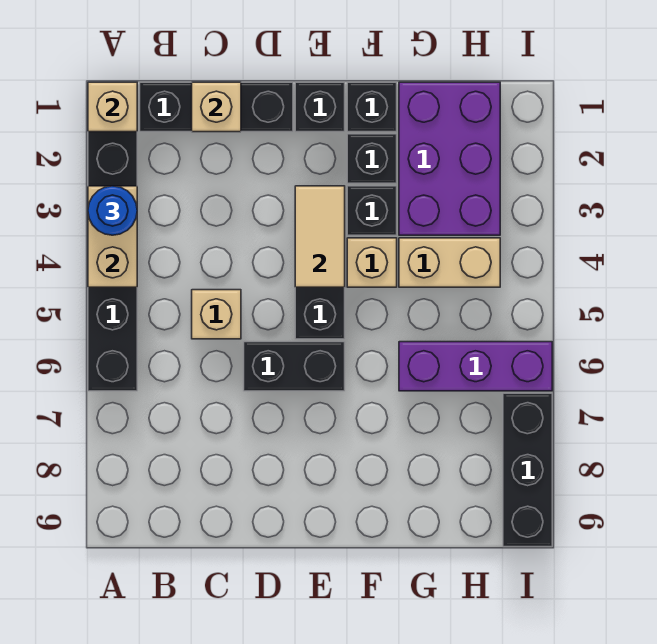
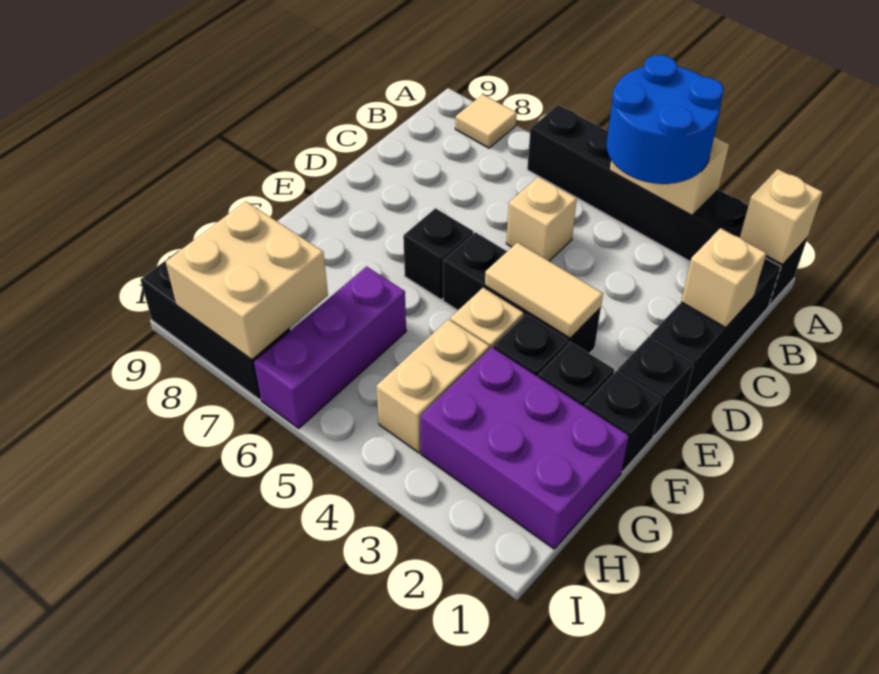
blue round brick A3 level 3 -> blue round brick A3:B4 level 3
none -> tan tile A8 level 1
black brick D6:E6 level 1 -> black brick E6 level 1
none -> tan brick H7:I8 level 2

